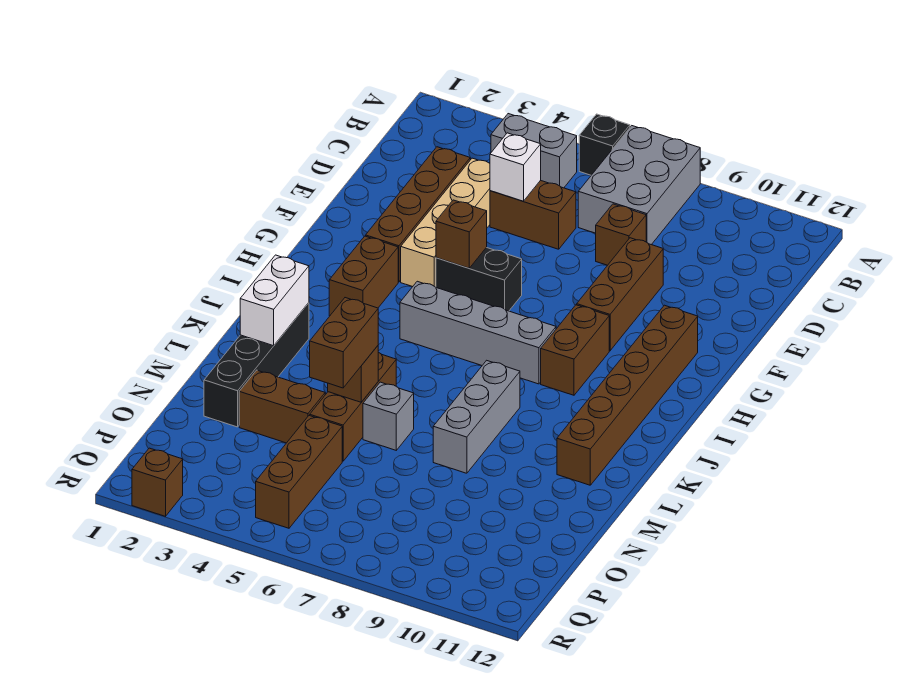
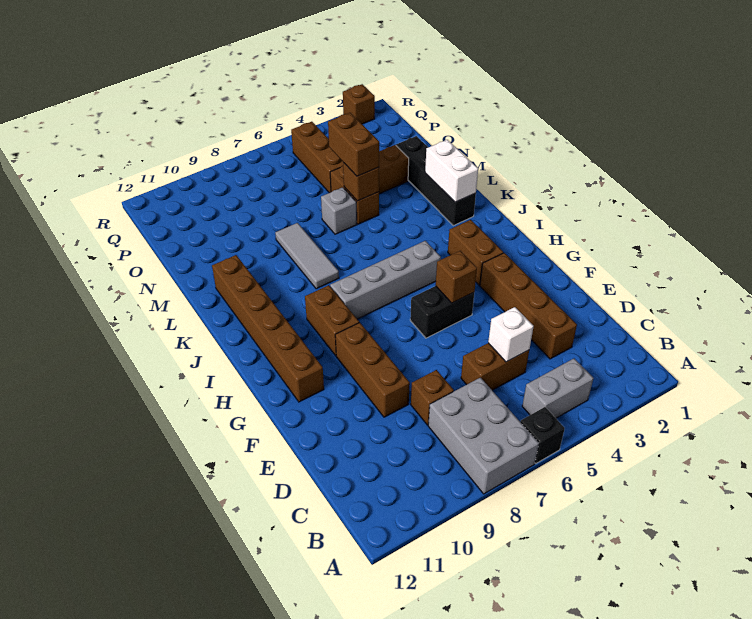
tan brick D4:G4 level 1 -> none
grey brick K8:M8 level 1 -> grey tile K8:M8 level 1
brown brick L5:N5 level 1 -> brown brick M5:N5 level 1

